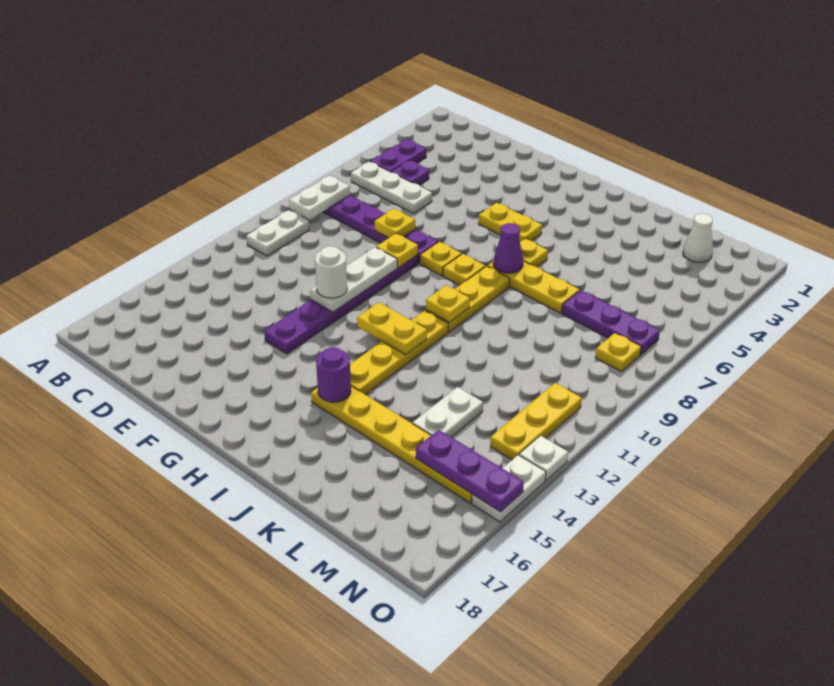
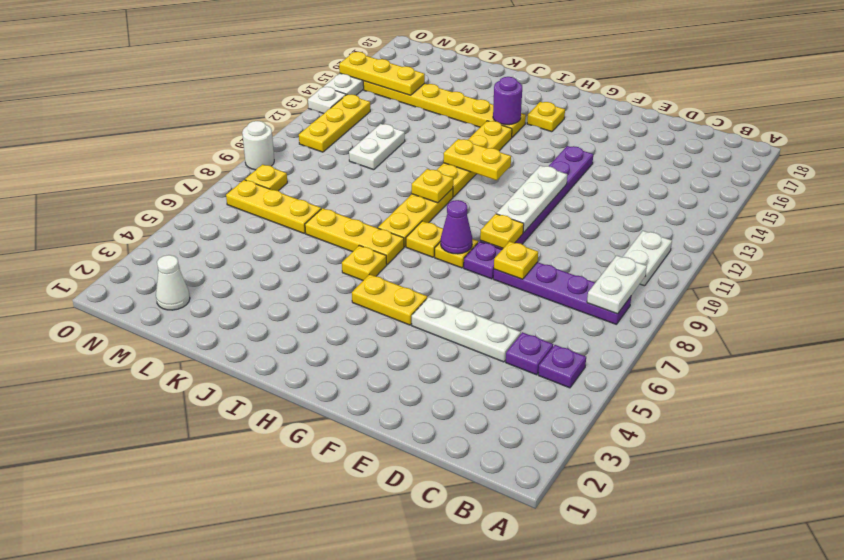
purple plate B4:B5 level 1 -> purple plate B5 level 1
white plate B6:D6 level 1 -> white plate D5:F5 level 1
white round brick F12 level 3 -> white round brick O9 level 1
none -> yellow plate H16 level 1
purple cone I7 level 2 -> purple cone G8 level 2
purple plate L7:N7 level 1 -> yellow plate L7:N7 level 1
white plate L13:L14 level 1 -> white plate L11:L12 level 1
purple plate M15:O15 level 2 -> yellow plate M15:O15 level 2

